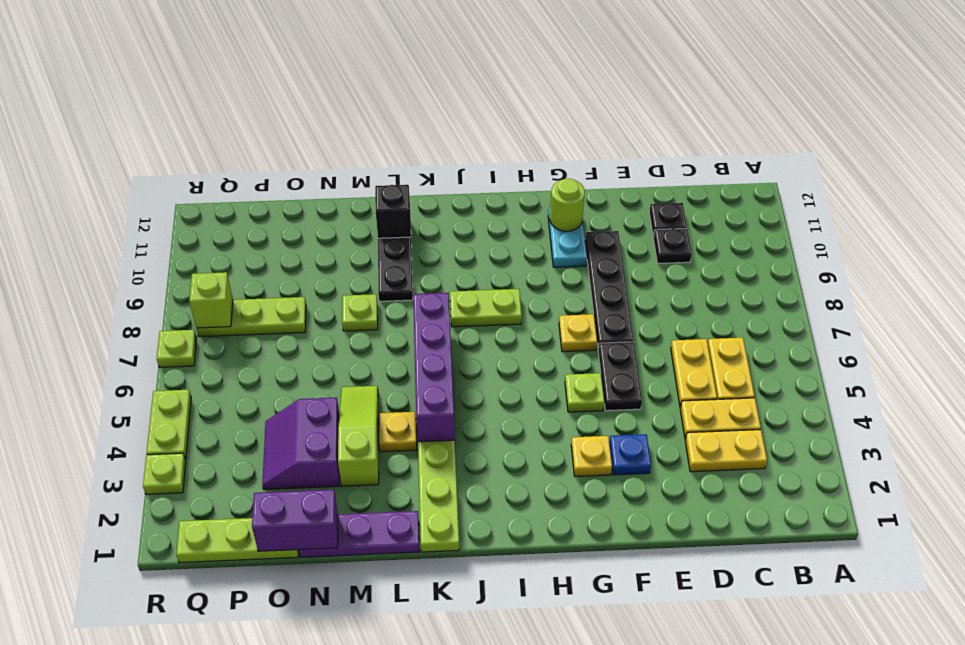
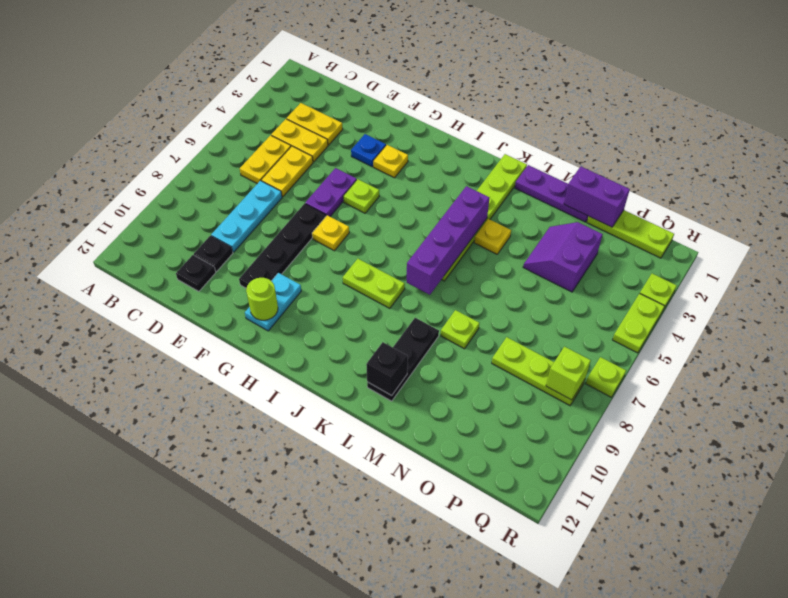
none -> cyan plate D7:D9 level 1
black plate F5:F6 level 1 -> purple plate F5:F6 level 1
lime slope M3:M5 level 1 top 3 -> none
purple slope N3:O4 level 1 top N -> purple slope N3:O4 level 1 top O

